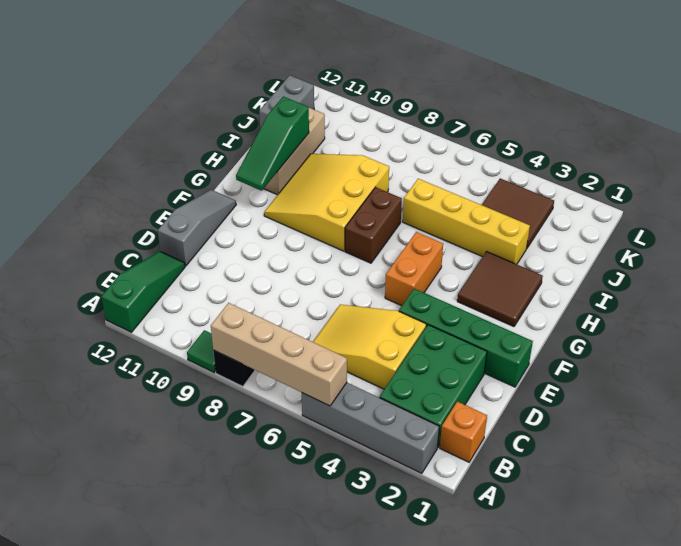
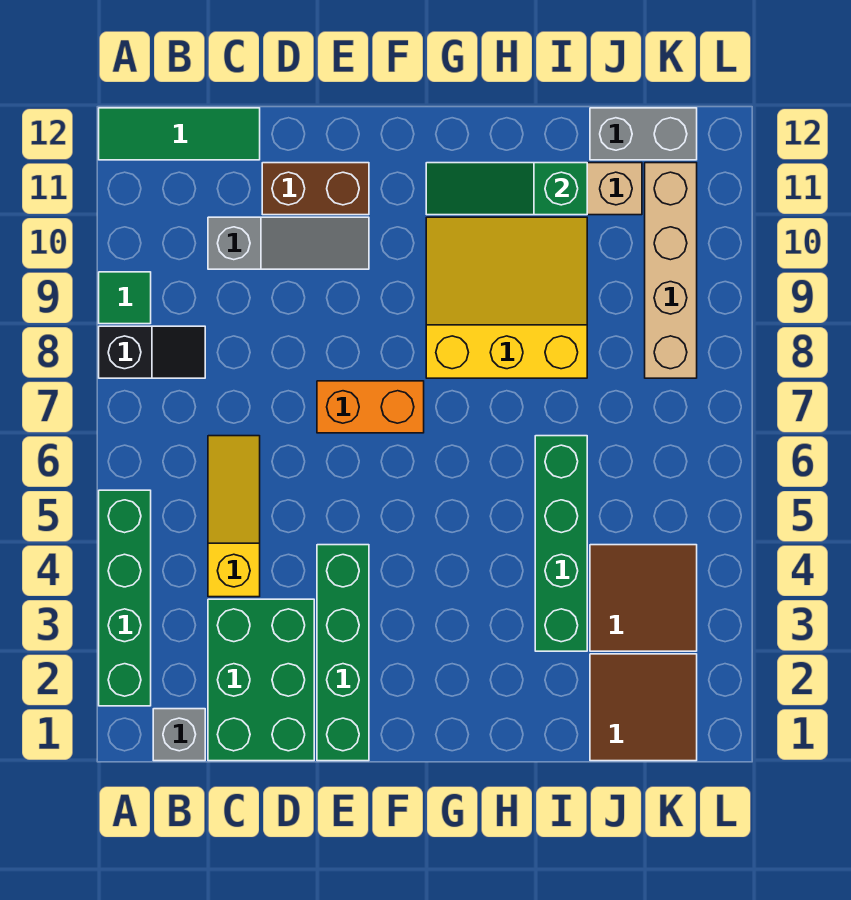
grey brick A2:A5 level 1 -> green brick A2:A5 level 1
tan brick A5:A8 level 2 -> tan brick K8:K11 level 1
green slope A12:C12 level 1 top A -> green tile A12:C12 level 1
orange brick B1 level 1 -> grey brick B1 level 1
green brick B2:D3 level 1 -> green brick C1:D3 level 1
yellow slope C4:D6 level 1 top 4 -> yellow slope C4:C6 level 1 top 4
grey slope D12:F12 level 1 top D -> grey slope C10:E10 level 1 top C
orange brick F5:G5 level 1 -> orange brick E7:F7 level 1
brown tile G2:H3 level 1 -> brown tile J1:K2 level 1
brown brick G7:H7 level 1 -> brown brick D11:E11 level 1
yellow brick I3:I6 level 1 -> green brick I3:I6 level 1

